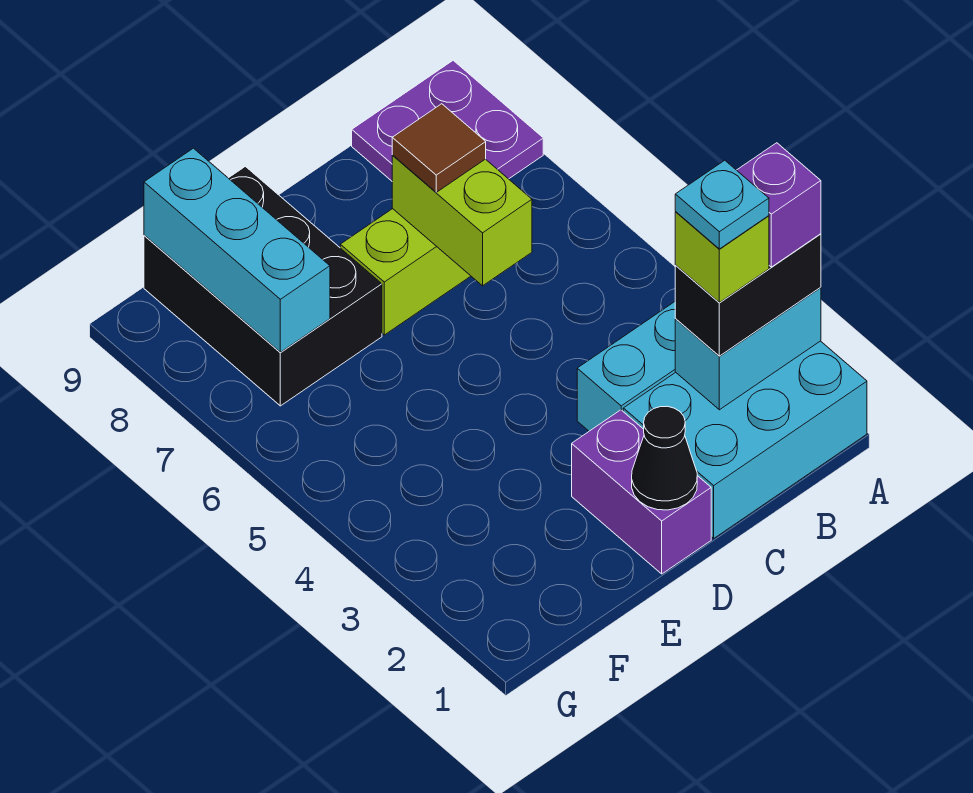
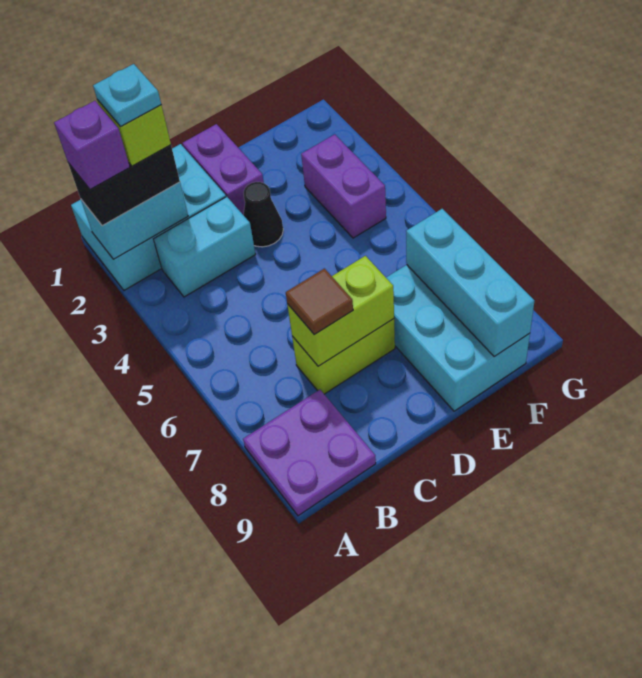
lime brick C6:C7 level 2 -> lime brick C7:D7 level 2
black cone D1 level 2 -> black cone D3 level 1
black brick E7:F9 level 1 -> cyan brick E7:F9 level 1
none -> purple brick F3:F4 level 1

